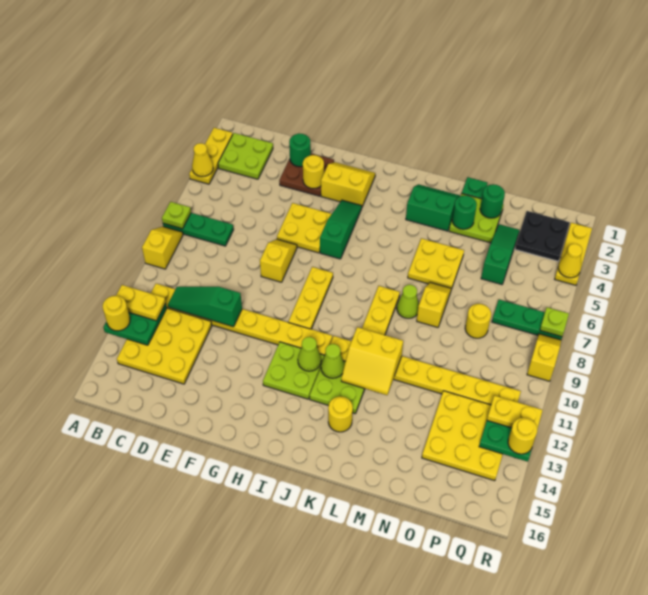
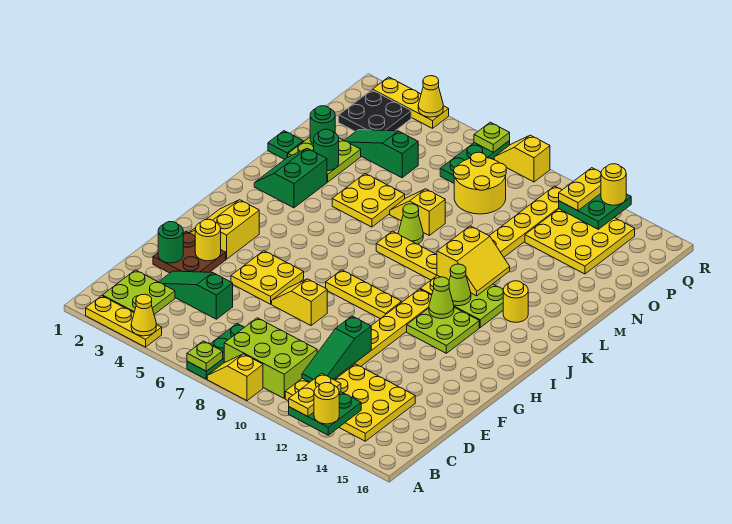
none -> lime brick B8:C10 level 1
green slope H4:H6 level 1 top 6 -> green slope D3:D5 level 1 top 5
yellow round brick O8 level 1 -> yellow round brick O8:P9 level 1

